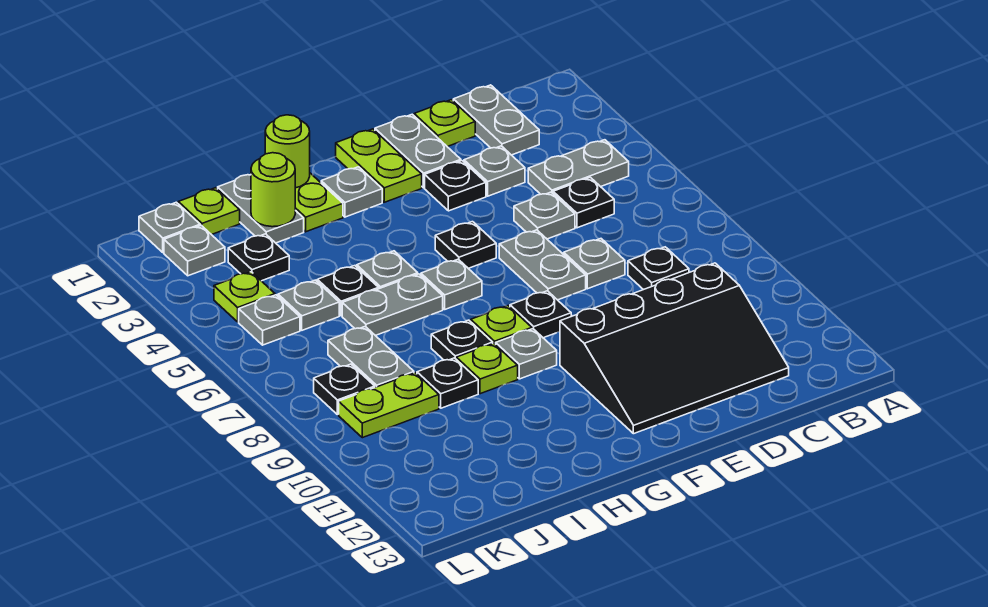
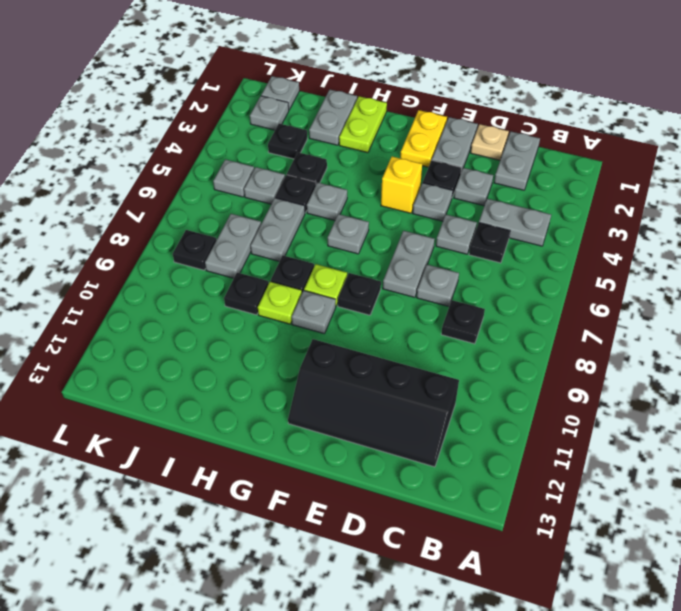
black slope C10:F12 level 1 top 10 -> black slope C11:F12 level 1 top 11
lime plate D1 level 1 -> tan plate D1 level 1
lime plate F1:F2 level 1 -> yellow plate F1:F2 level 1
none -> yellow brick F4 level 1
black plate F5 level 1 -> black plate I4 level 1
grey plate G2 level 1 -> grey plate E4 level 1
lime round brick H1 level 2 -> none
grey plate H6:I6 level 1 -> grey plate I6:I7 level 1
lime round brick I2 level 2 -> none
lime plate J1 level 1 -> none
lime plate J9:K9 level 1 -> none
lime plate K4 level 1 -> none

